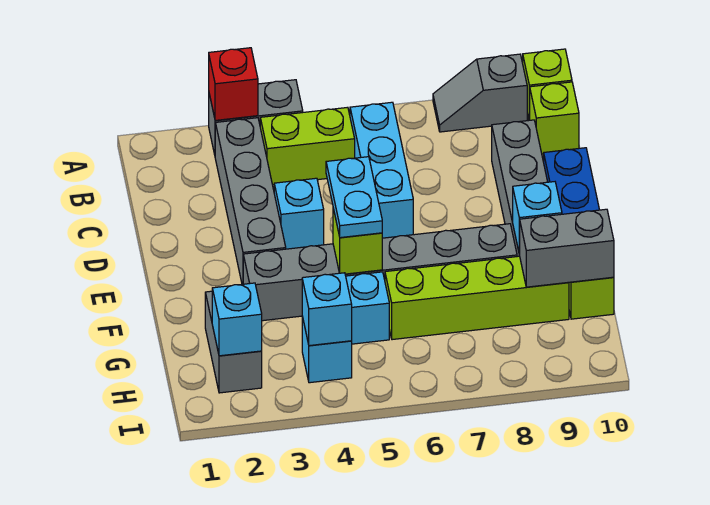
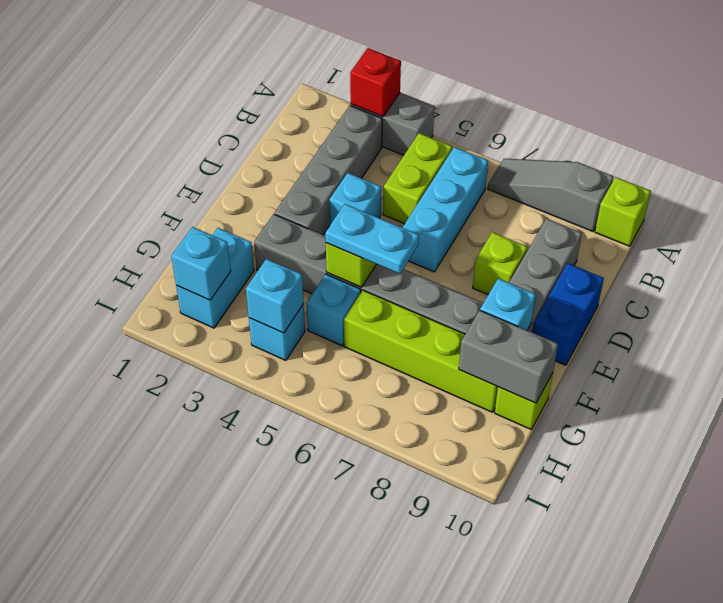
grey slope A8:A9 level 1 top 9 -> grey slope A7:A9 level 1 top 9
lime brick B4:B5 level 1 -> lime brick B5:C5 level 1
lime brick B10 level 1 -> lime brick D8 level 1
cyan plate E5:F5 level 3 -> cyan plate F5:F6 level 3
grey brick G2:H2 level 1 -> cyan brick G2:H2 level 1

